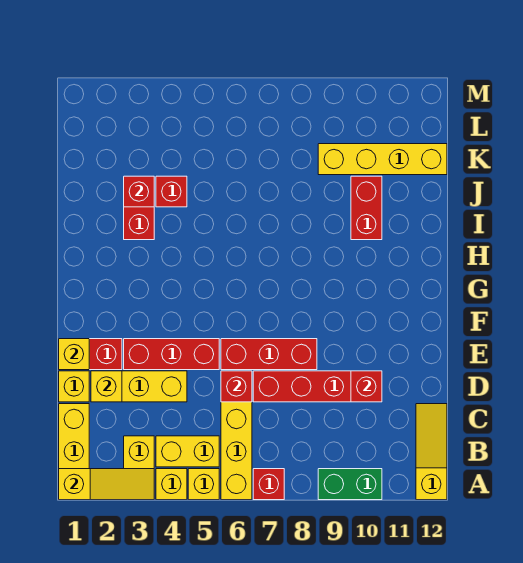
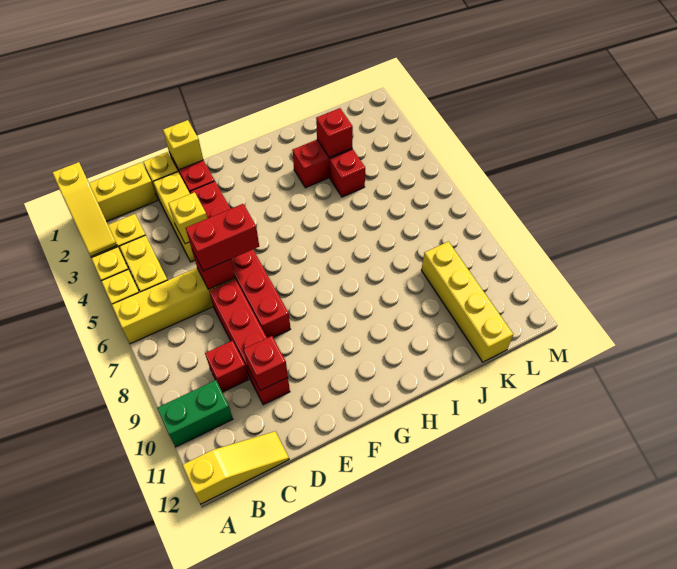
red brick A7 level 1 -> red brick C9 level 1
green brick A9:A10 level 1 -> green brick A10:B10 level 1
yellow brick D2 level 2 -> yellow brick D4 level 2
red brick I10:J10 level 1 -> red brick D6:E6 level 3

